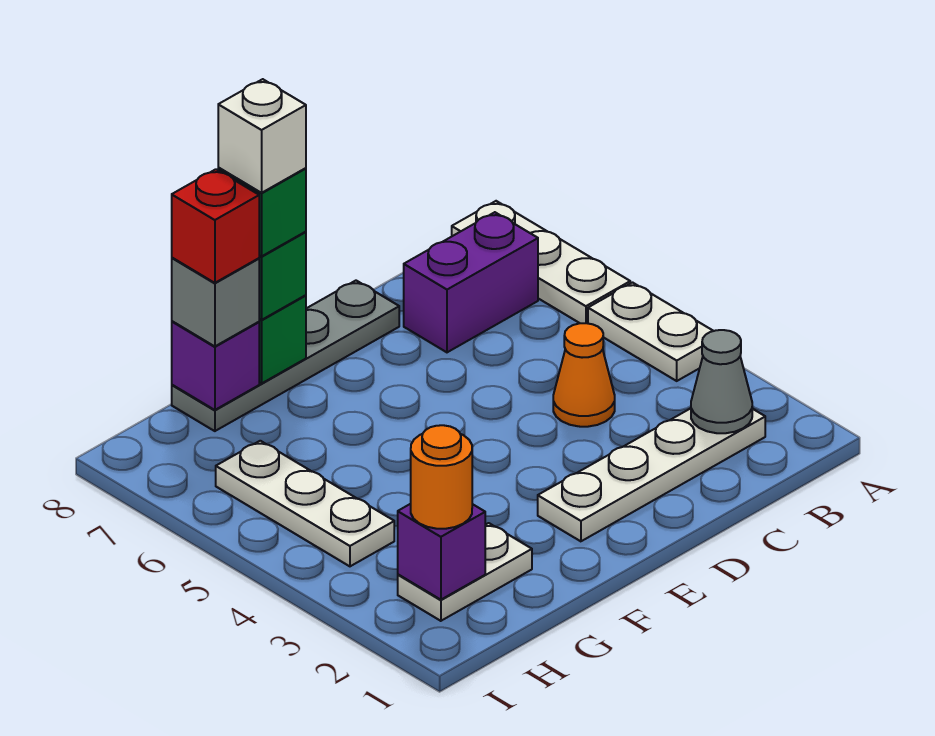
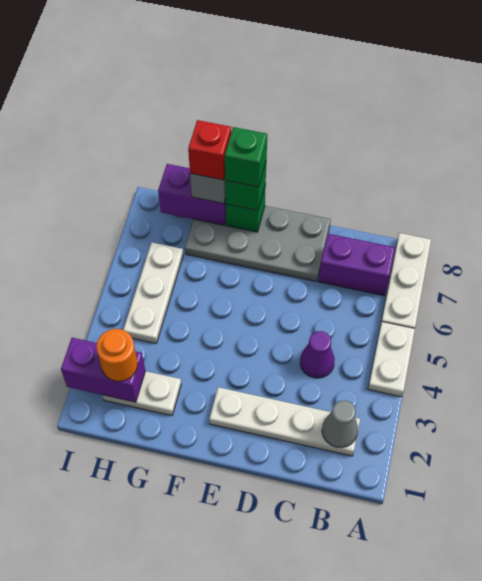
orange cone C4 level 1 -> purple cone C4 level 1
grey plate D8:G8 level 1 -> grey plate D7:G8 level 1
white brick F8 level 5 -> none
purple brick G8 level 2 -> purple brick G8:H8 level 2
purple brick H2 level 2 -> purple brick H2:I2 level 2

